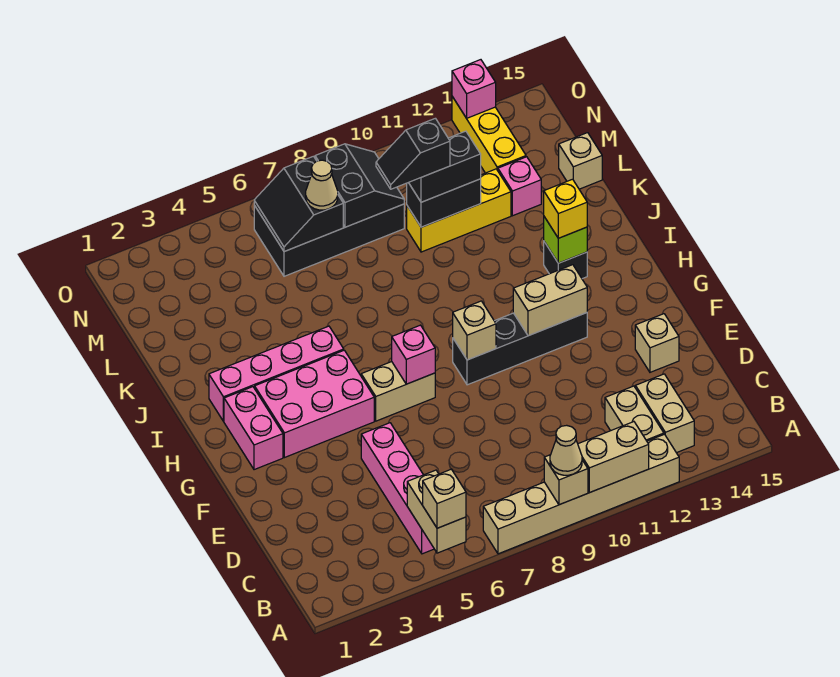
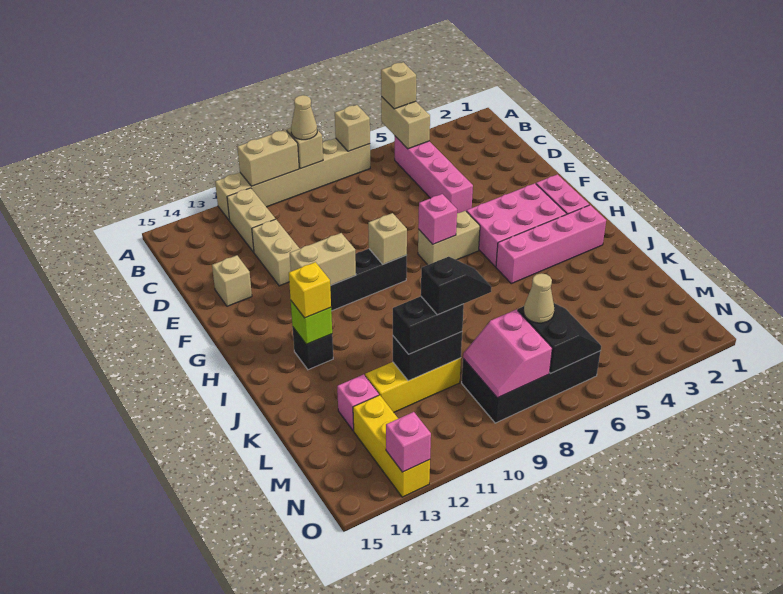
tan brick B13:C13 level 1 -> tan brick D12:E12 level 1
tan brick L15 level 1 -> tan brick A7 level 2
black slope M8:N9 level 2 top 8 -> pink slope M8:N9 level 2 top 8

